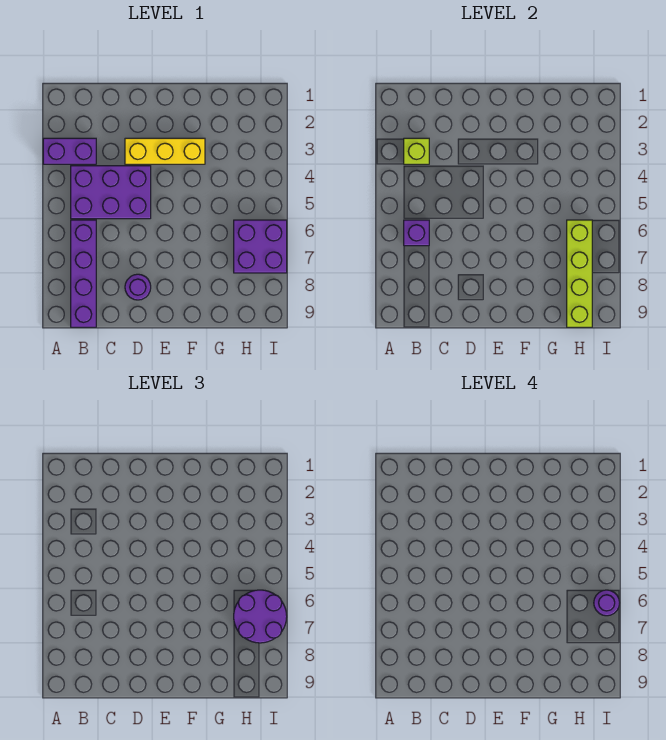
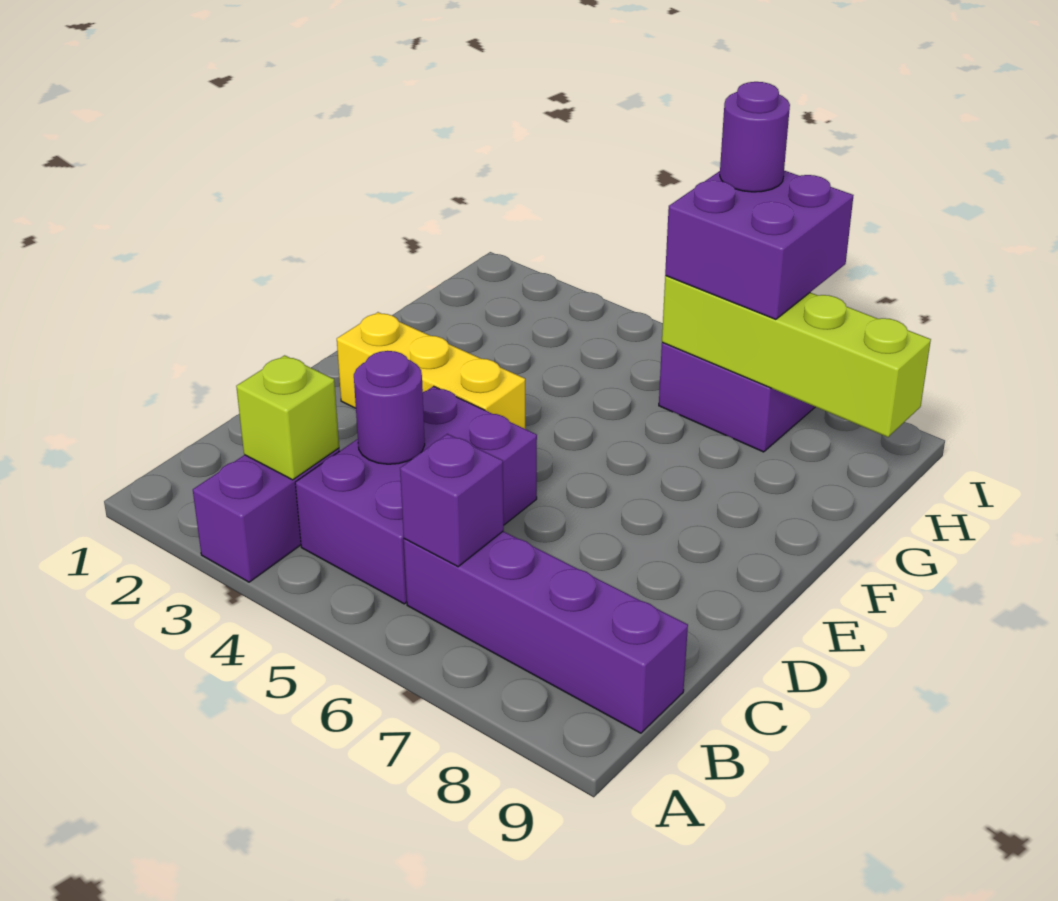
yellow brick D3:F3 level 1 -> yellow brick E2:E4 level 1
purple round brick D8 level 1 -> purple round brick C4 level 2
purple round brick H6:I7 level 3 -> purple brick H6:I7 level 3

